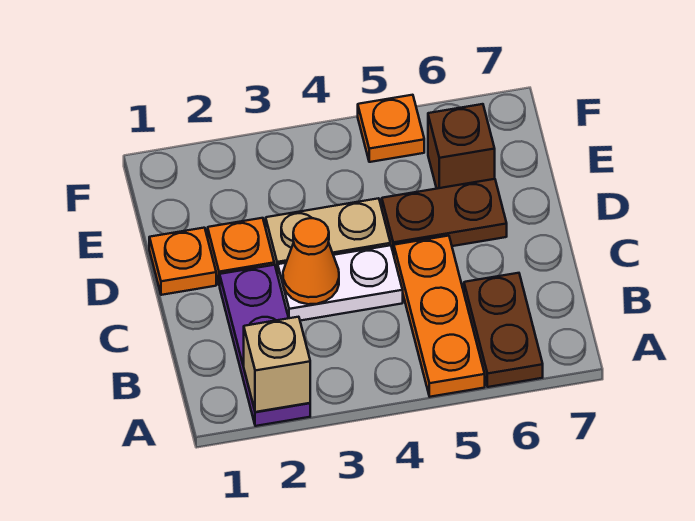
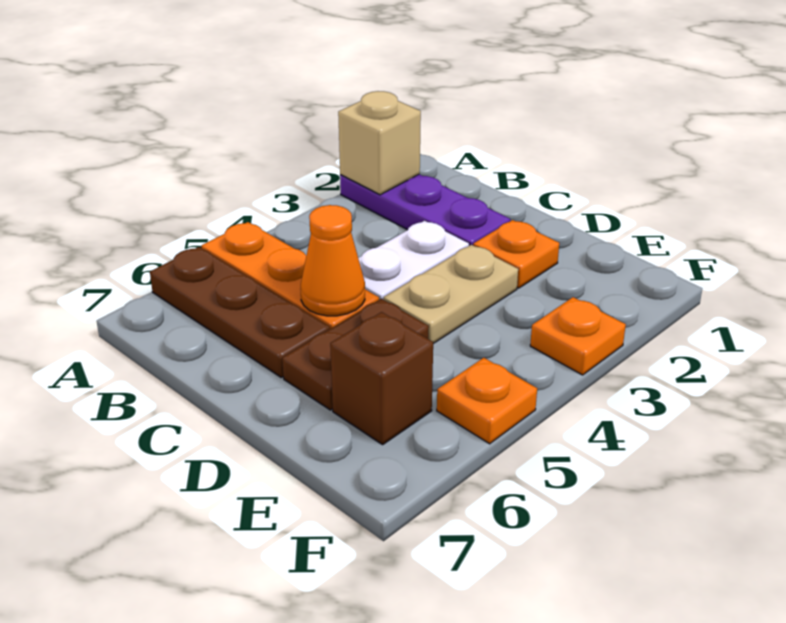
brown plate A6:B6 level 1 -> brown plate A6:C6 level 1
orange cone C3 level 2 -> orange cone C5 level 2
orange plate D1 level 1 -> orange plate F3 level 1

